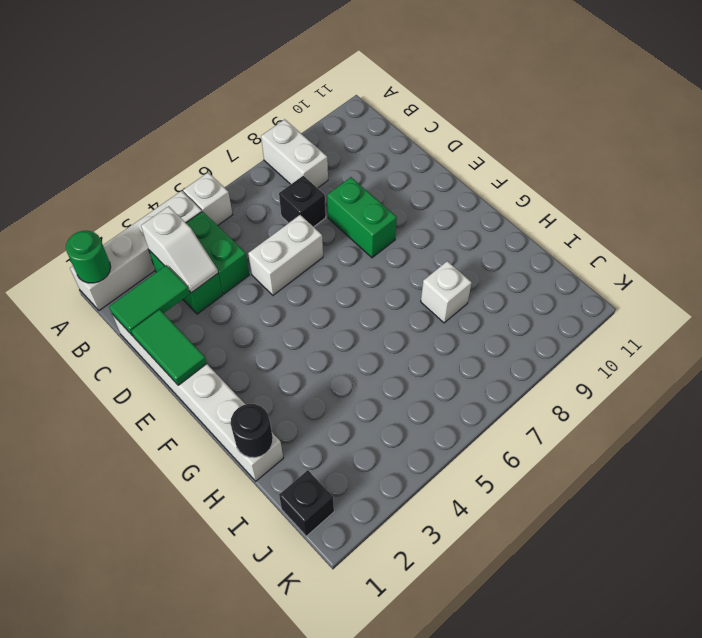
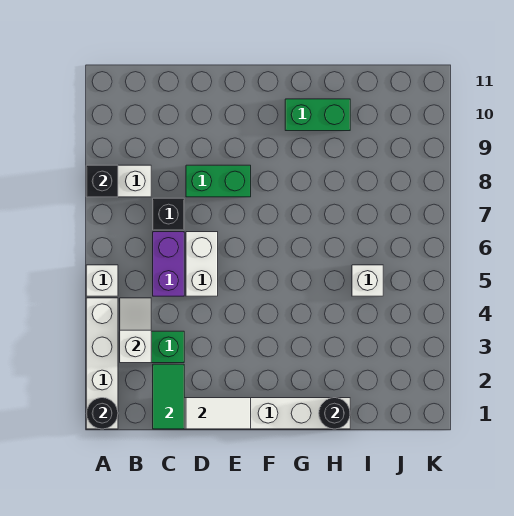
green round brick A1 level 2 -> black round brick A1 level 2
white slope B3:C3 level 2 top B -> white slope B3:B4 level 2 top 3
green brick B4:C4 level 1 -> green brick G10:H10 level 1
none -> purple brick C5:C6 level 1
green tile D1:E1 level 2 -> white tile D1:E1 level 2
white brick H8 level 1 -> white brick I5 level 1
black brick J1 level 1 -> black brick A8 level 2

